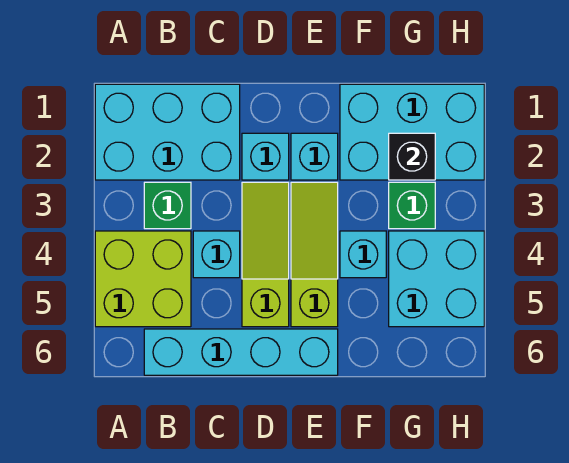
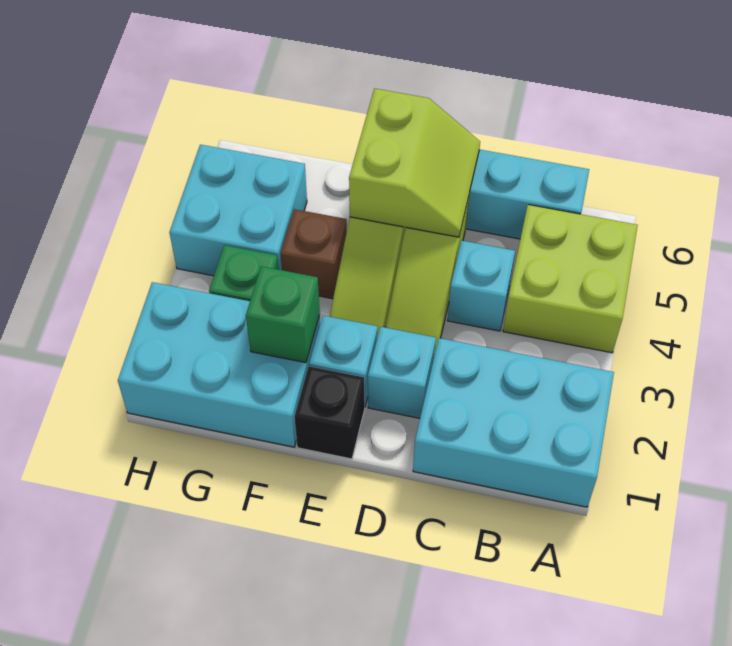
green brick B3 level 1 -> green brick F2 level 2
none -> lime slope D5:E6 level 2 top E
cyan brick F4 level 1 -> brown brick F4 level 1
black brick G2 level 2 -> black brick E1 level 1

